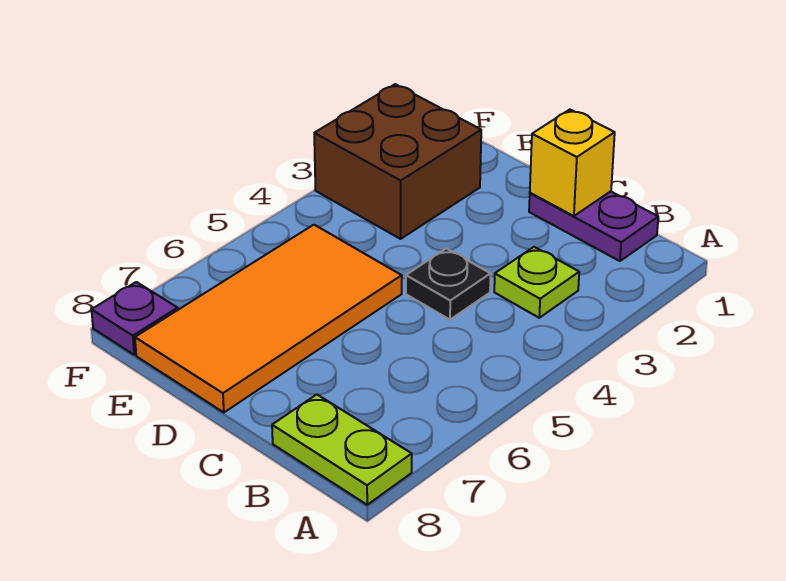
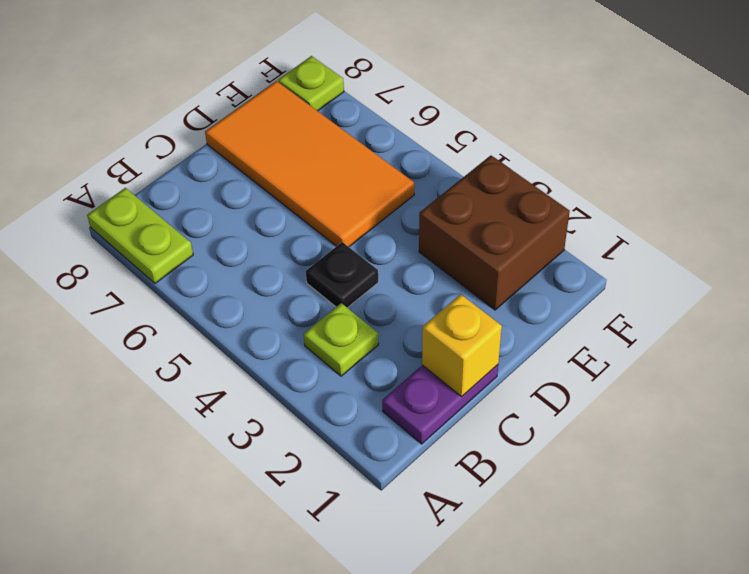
lime plate A8:B8 level 1 -> lime plate A7:A8 level 1
purple plate F8 level 1 -> lime plate F8 level 1

